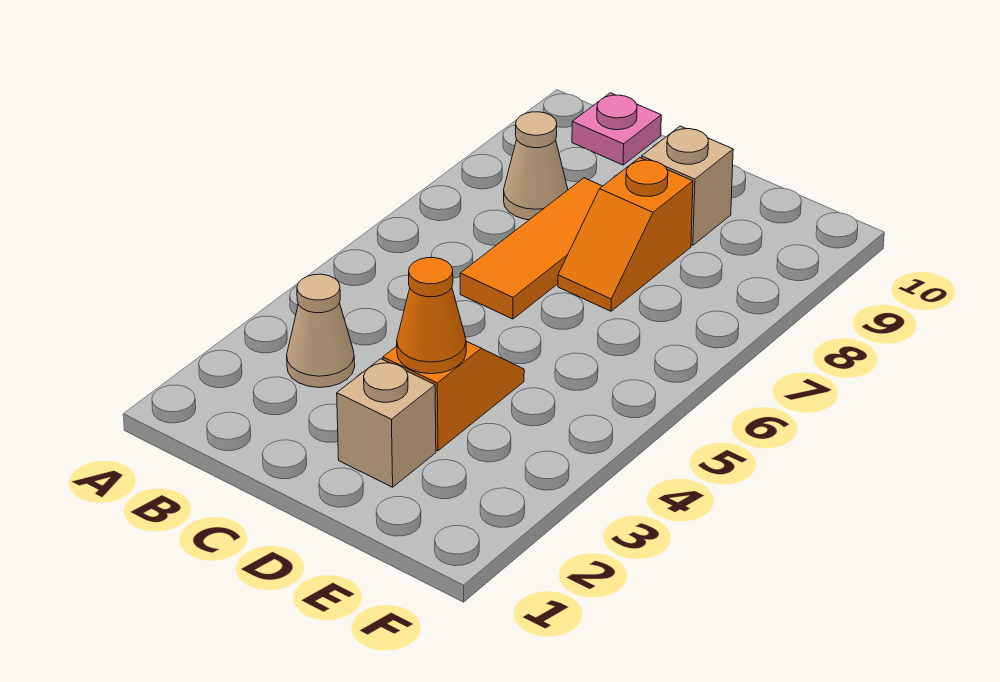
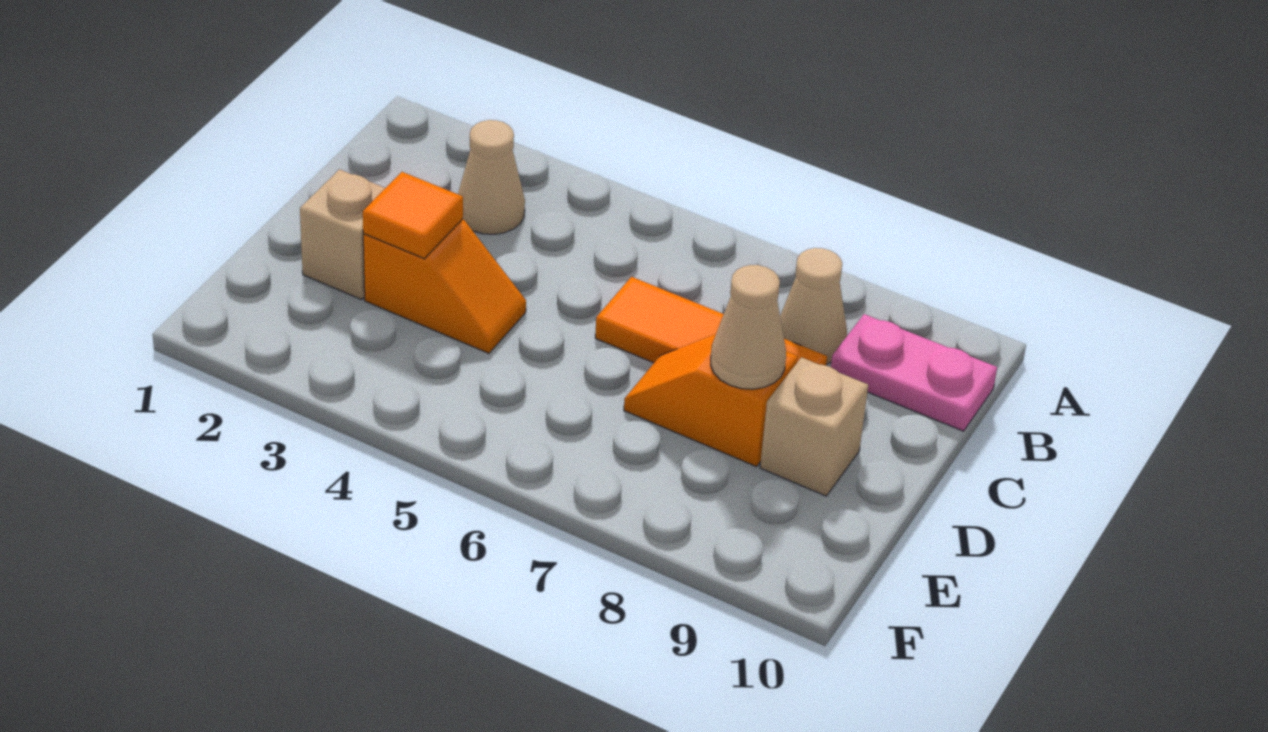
pink plate B10 level 1 -> pink plate B9:B10 level 1
orange cone D3 level 2 -> orange tile D3 level 2
none -> tan cone D8 level 2

